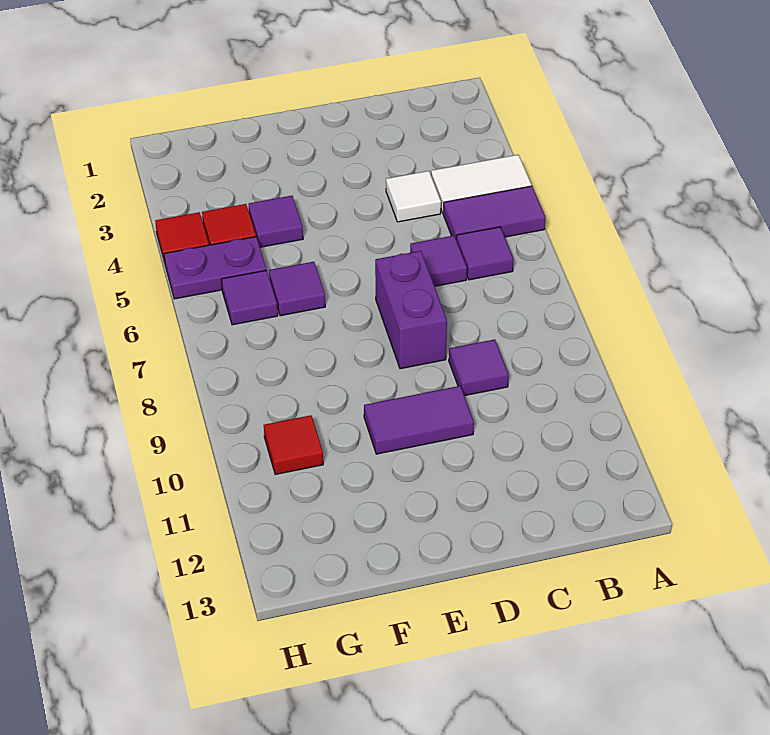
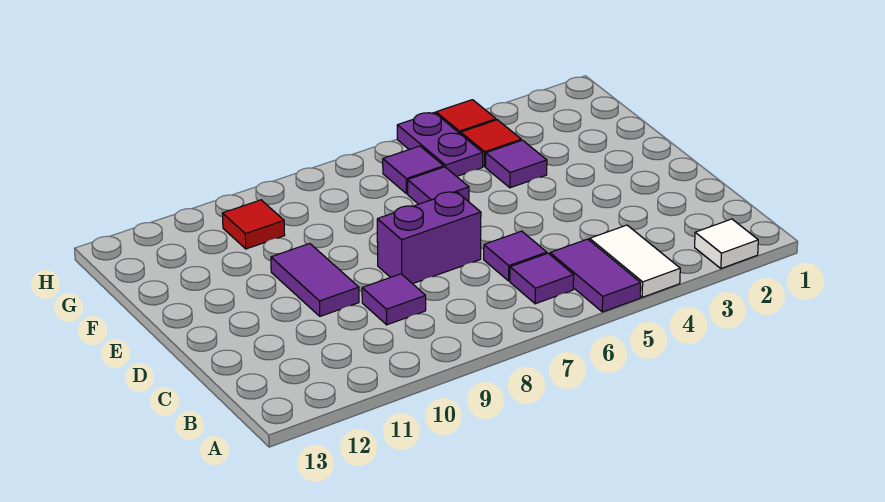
white tile C4 level 1 -> white tile A2 level 1

